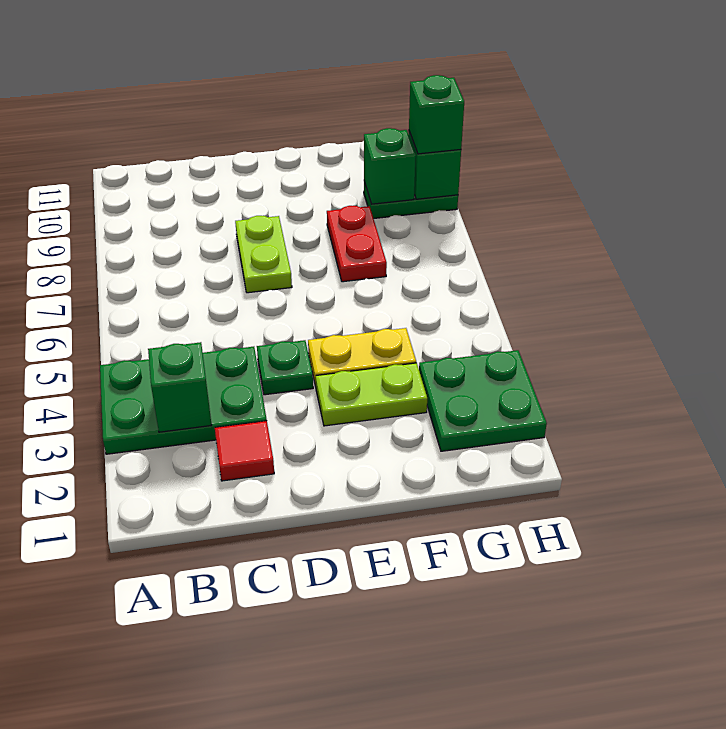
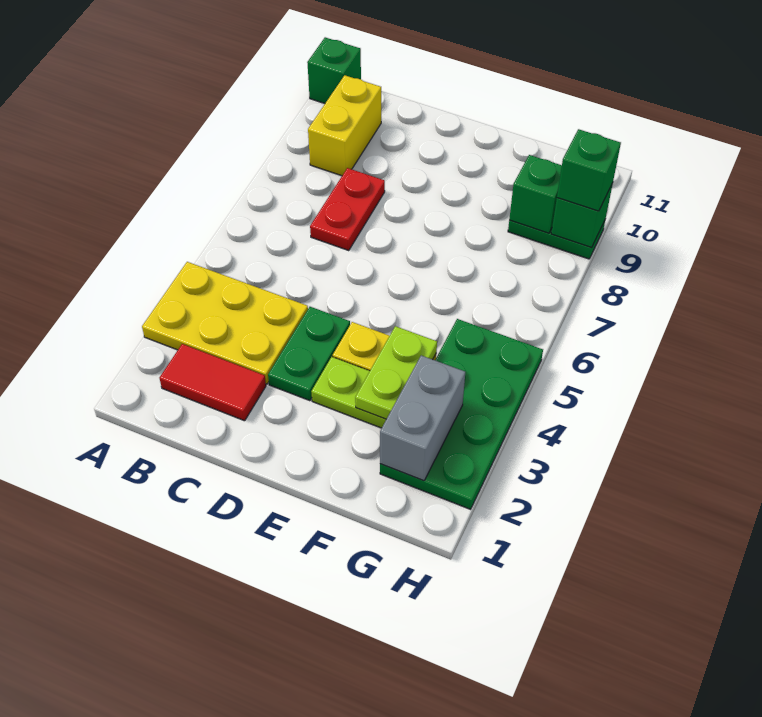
green plate A3:C4 level 1 -> yellow plate A3:C4 level 1
green brick B3 level 2 -> green brick A11 level 1
none -> yellow brick B9:B10 level 1
red tile C2 level 1 -> red tile B2:C2 level 1
green plate D4 level 1 -> green plate D3:D4 level 1
lime plate D7:D8 level 1 -> lime plate F3:F4 level 2
red plate F7:F8 level 1 -> red plate C7:C8 level 1
green plate G2:H3 level 1 -> green plate G2:H5 level 1
none -> grey brick G2:G3 level 2

